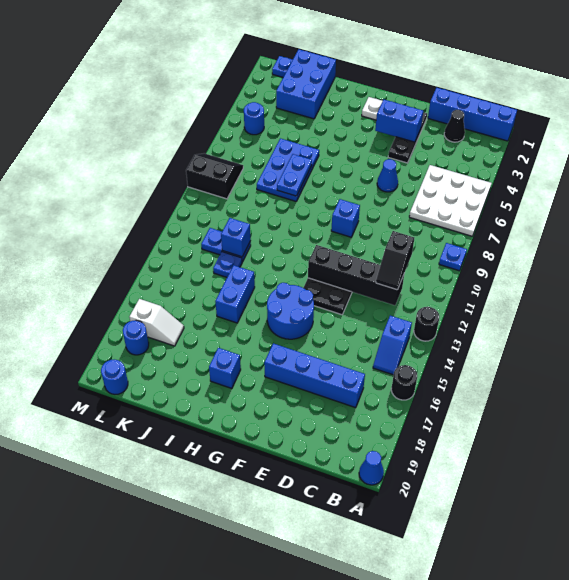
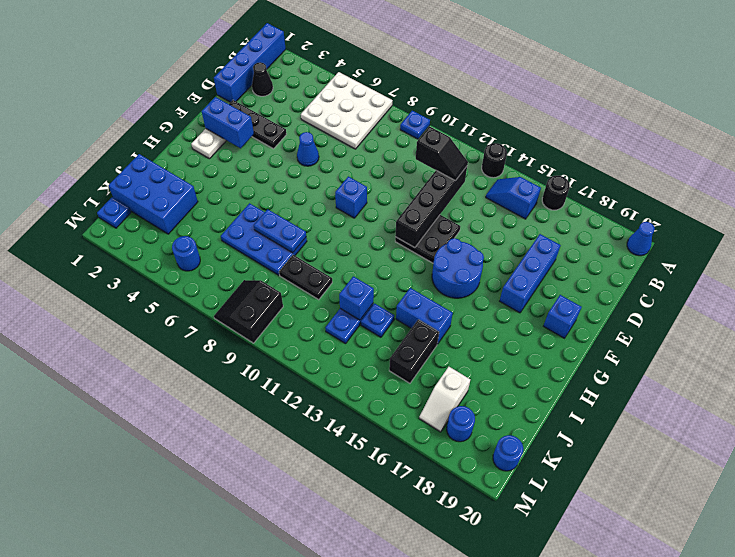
blue slope B14:B15 level 1 top 14 -> blue slope B14:B15 level 1 top 15
blue brick C17:F17 level 1 -> blue brick D17:F17 level 1
blue brick E3:F3 level 2 -> blue brick F2:F3 level 2
blue brick H18 level 1 -> blue brick F19 level 1
none -> black plate J9:J10 level 1
none -> black brick J15:K15 level 1
white slope K17:L17 level 1 top L -> white slope K17:L17 level 1 top K

